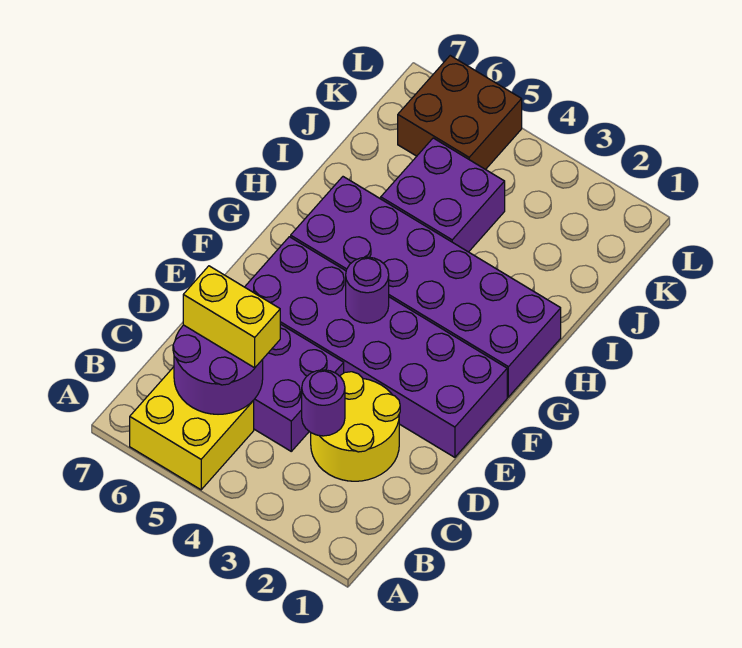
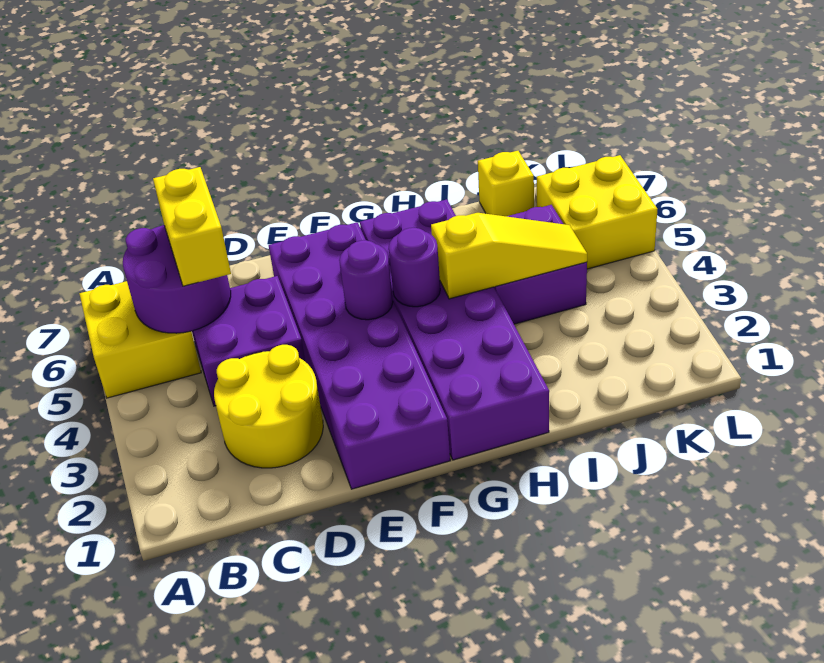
purple round brick C3 level 2 -> purple round brick G4 level 2
none -> yellow slope H4:J4 level 2 top H
none -> yellow brick J7 level 1
brown brick K5:L6 level 1 -> yellow brick K5:L6 level 1

